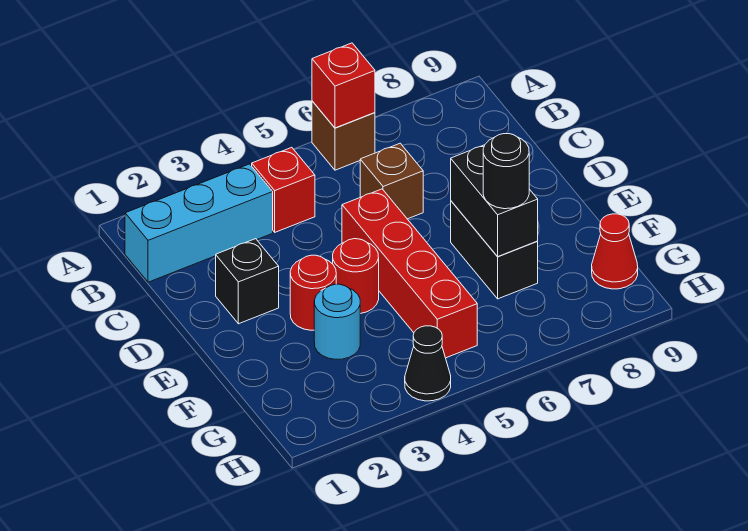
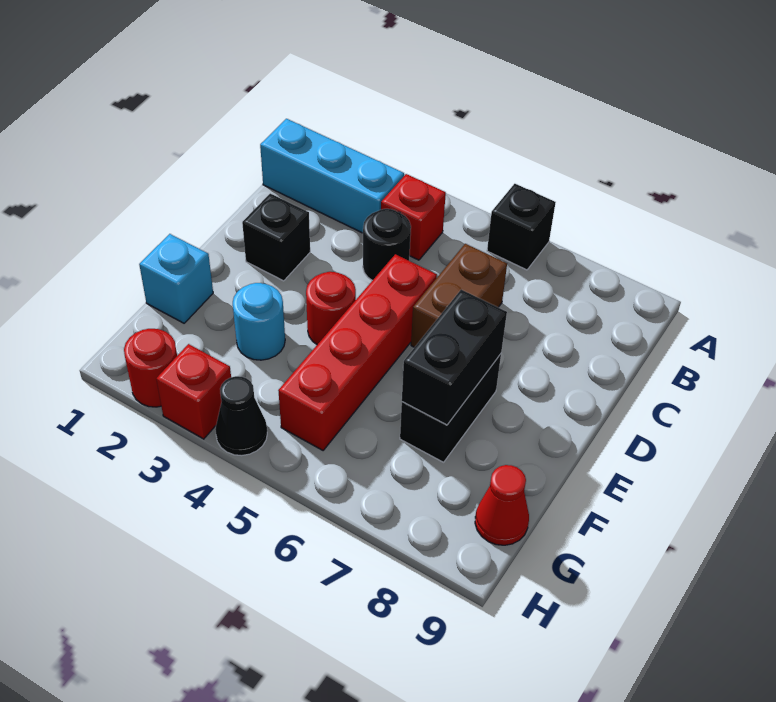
brown brick A6 level 1 -> black brick A6 level 1
red brick A6 level 2 -> red brick H3 level 1
brown brick C6 level 1 -> brown brick C6:D6 level 1
red round brick E3 level 1 -> red round brick H2 level 1
none -> cyan brick F1 level 1
black round brick F7 level 3 -> black round brick C4 level 1

